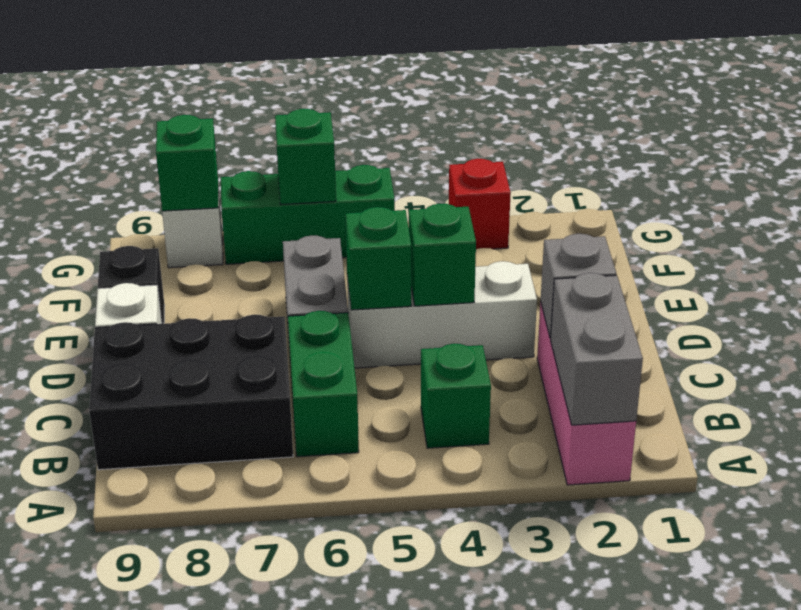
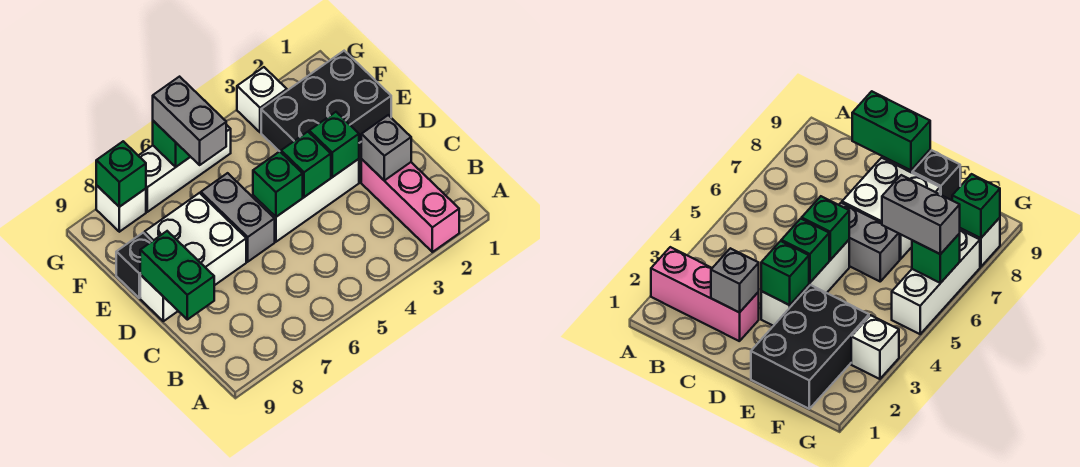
grey brick A2:B2 level 2 -> grey brick F6:G6 level 3
green brick B4 level 1 -> green brick D3 level 2
green brick B6:C6 level 1 -> green brick C9:D9 level 2
black brick B7:C9 level 1 -> black brick E1:F3 level 1
none -> white brick D7:E8 level 1
red brick G3 level 1 -> white brick G3 level 1
green brick G5:G7 level 1 -> white brick G5:G7 level 1

